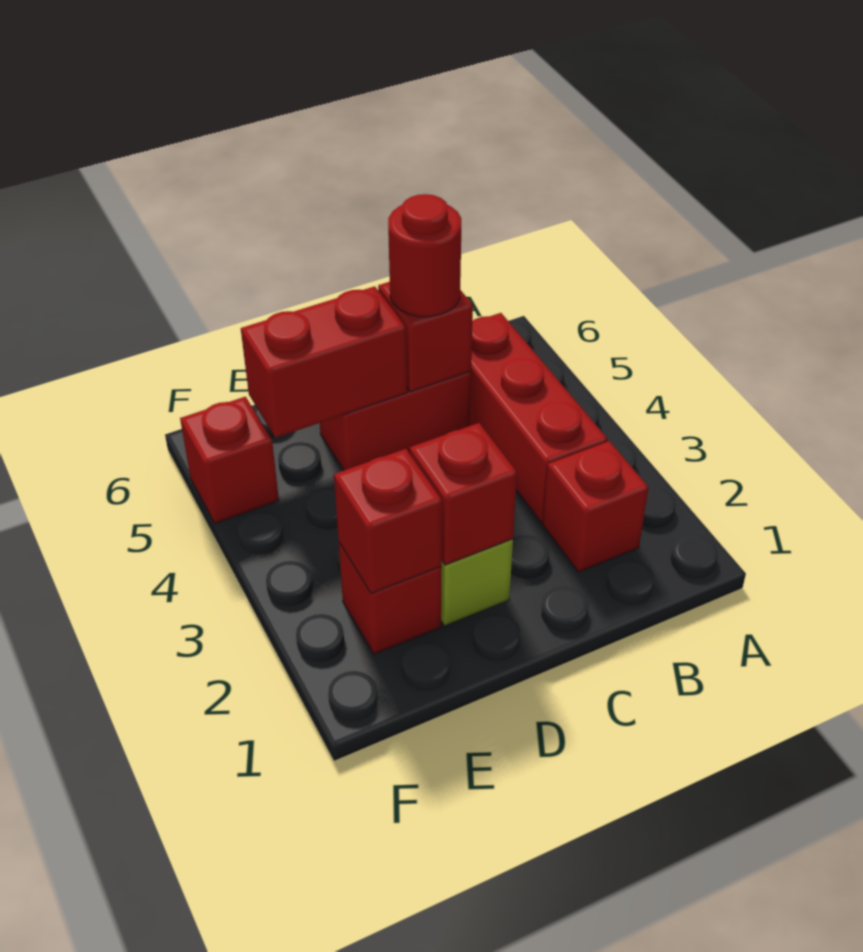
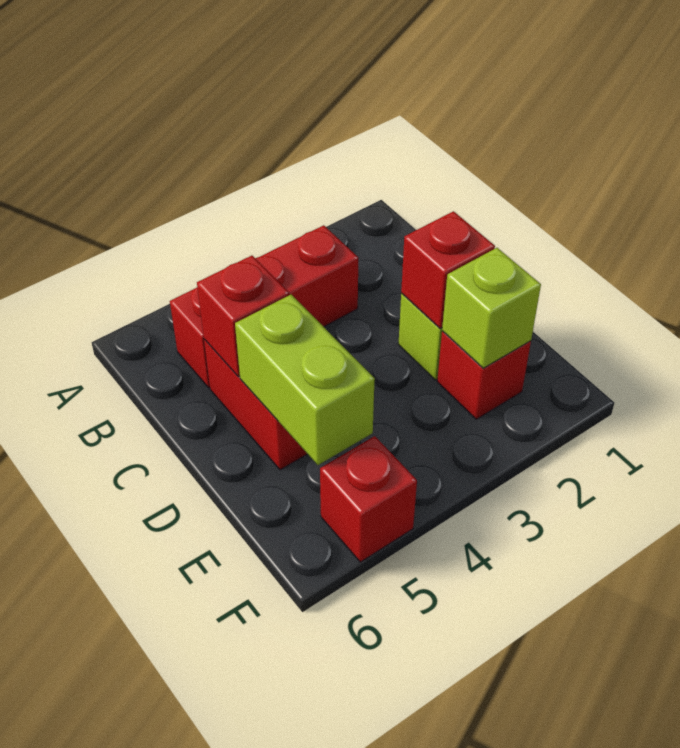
red brick B2 level 1 -> none
red round brick C5 level 3 -> none
red brick D5:E5 level 2 -> lime brick D5:E5 level 2
red brick E2 level 2 -> lime brick E2 level 2

